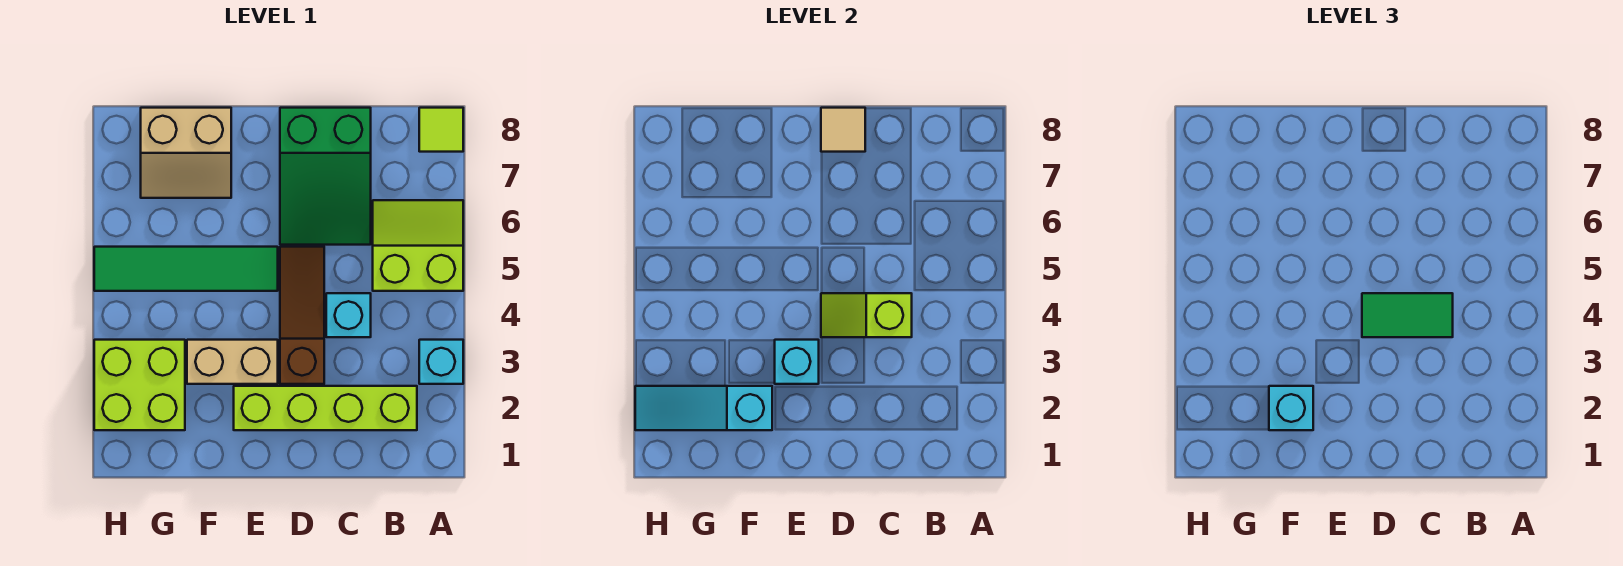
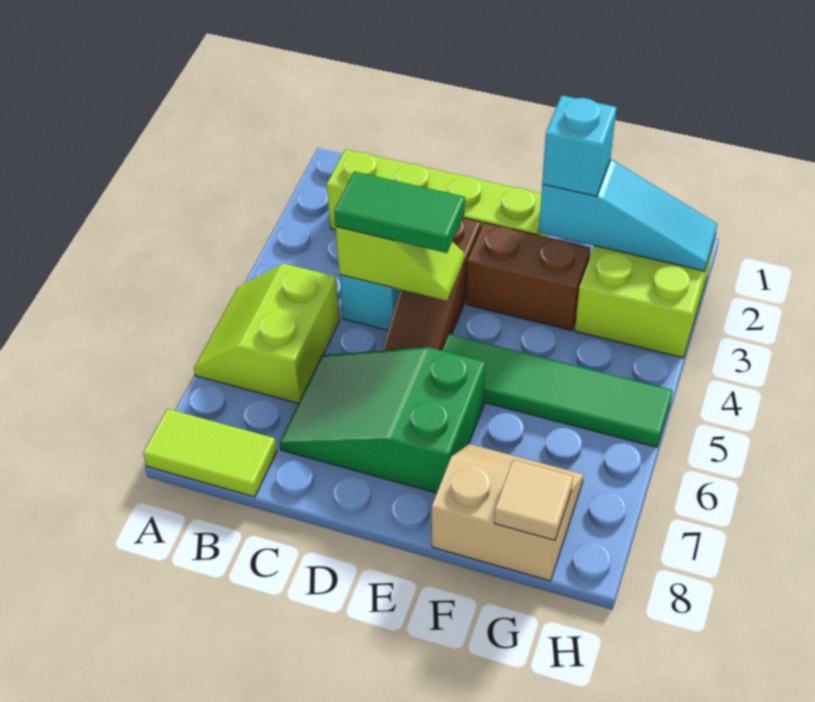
cyan brick A3 level 1 -> none
lime slope A5:B6 level 1 top 5 -> lime slope A5:B6 level 1 top B
lime tile A8 level 1 -> lime tile A8:B8 level 1
green slope C6:D8 level 1 top 8 -> green slope C6:E7 level 1 top E
tan tile D8 level 2 -> tan tile G8 level 2
tan brick E3:F3 level 1 -> brown brick E3:F3 level 1
cyan brick E3 level 2 -> none

